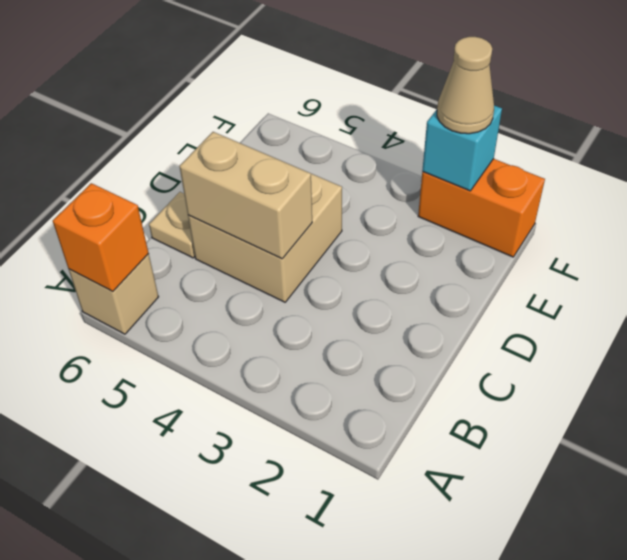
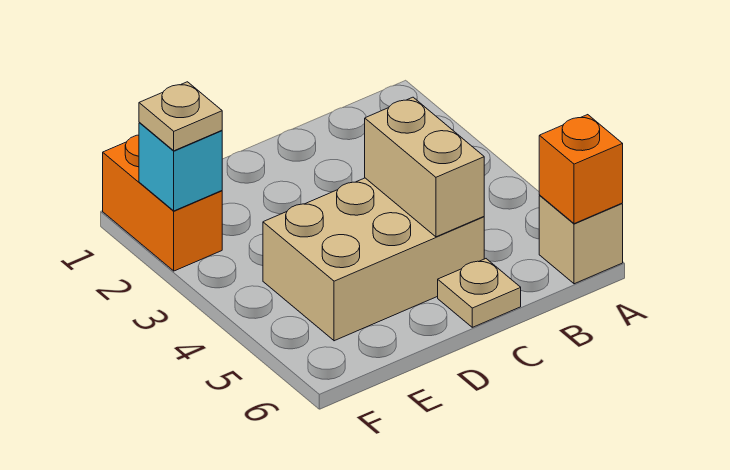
tan brick C4:D5 level 1 -> tan brick C4:E5 level 1
tan cone F2 level 3 -> tan plate F2 level 3

